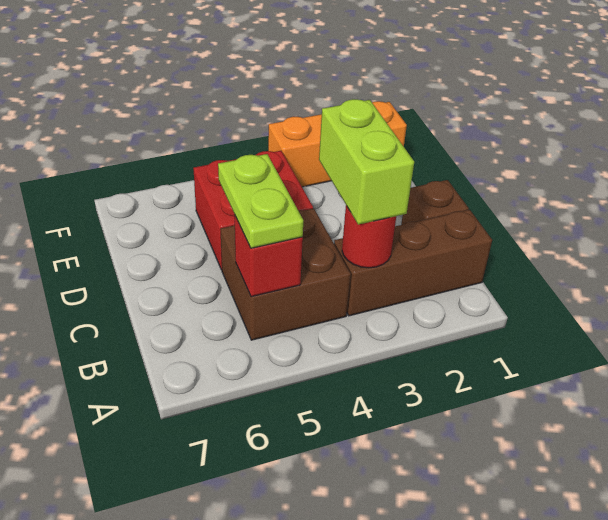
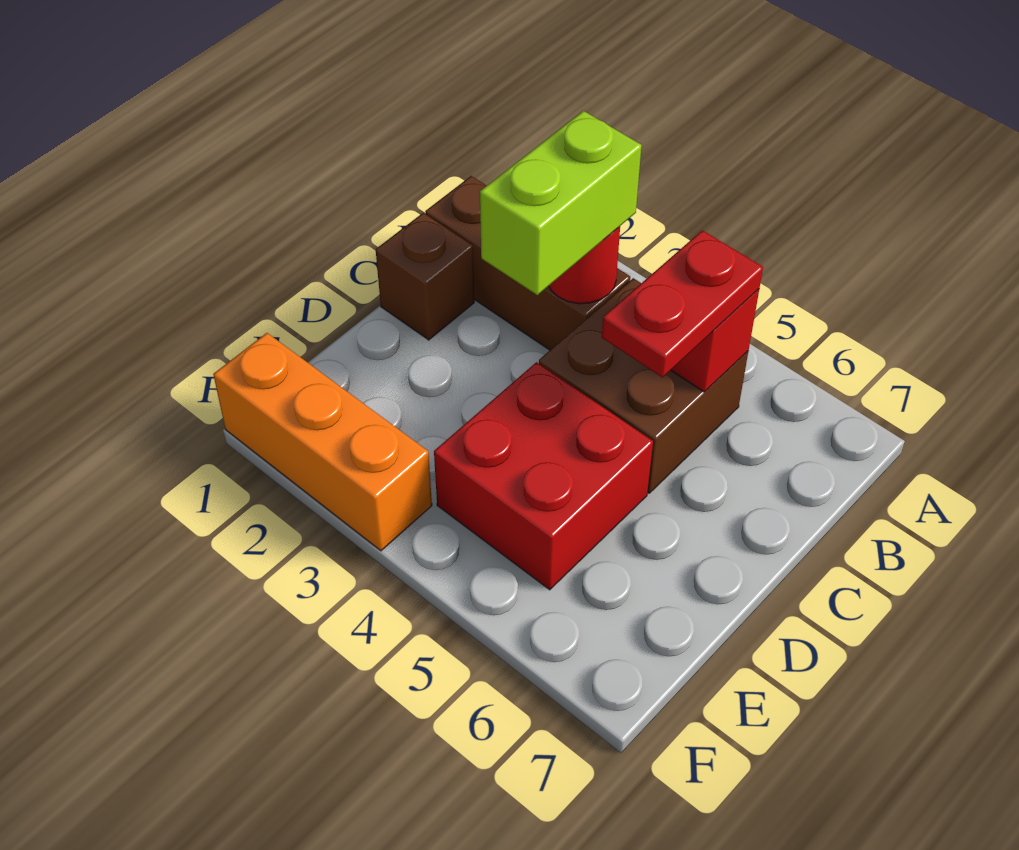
lime plate B5:C5 level 3 -> red plate B5:C5 level 3

